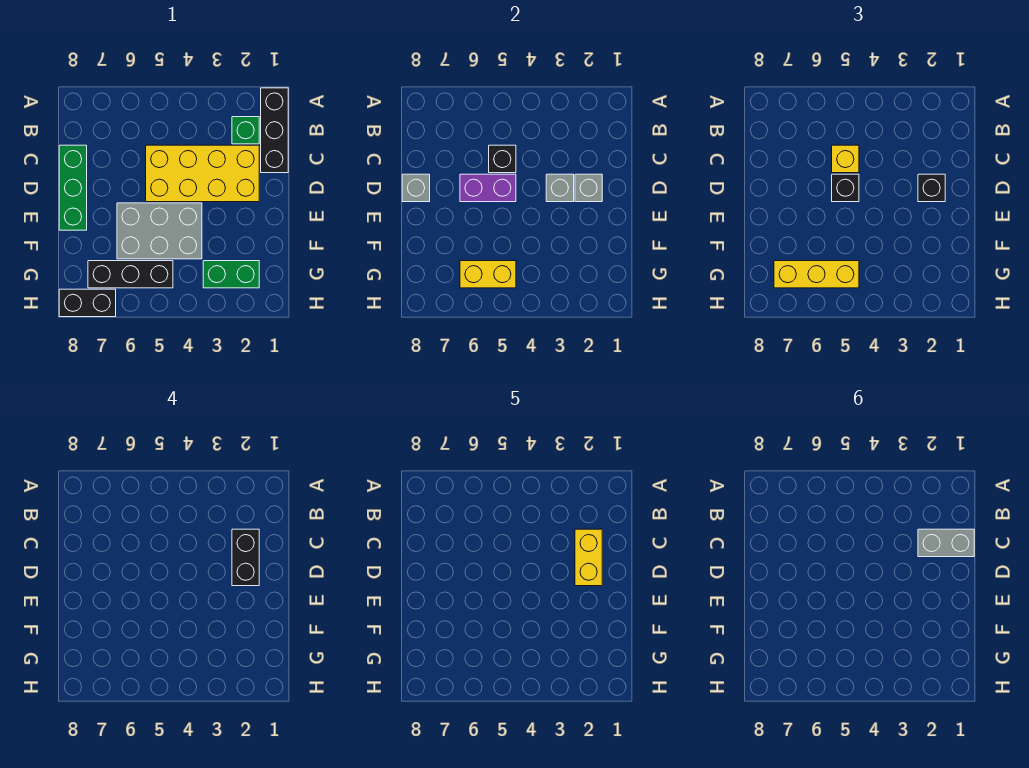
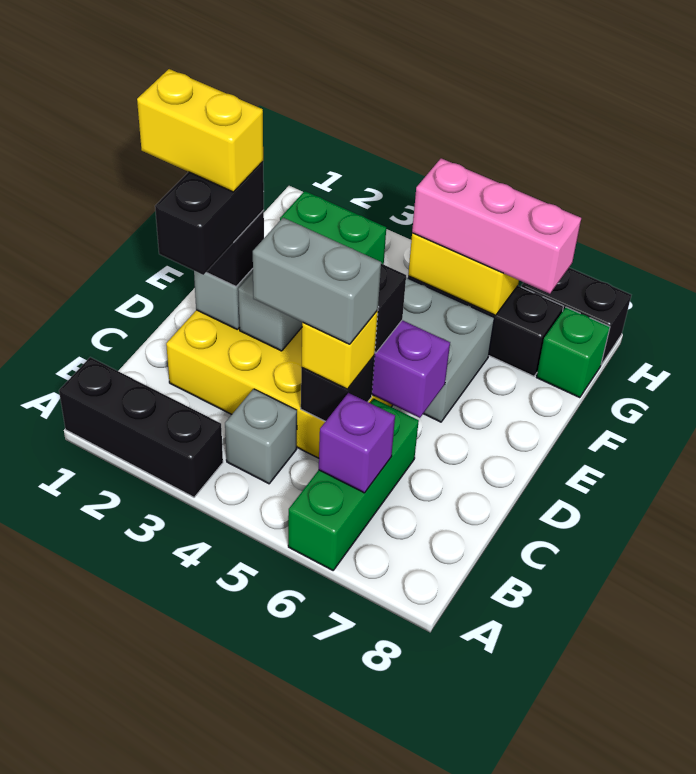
black brick A1:C1 level 1 -> black brick A1:A3 level 1
green brick B2 level 1 -> green brick G8 level 1
none -> purple brick B6 level 2
grey brick C1:C2 level 6 -> grey brick C4:C5 level 4
yellow brick C2:D2 level 5 -> yellow brick D1:D2 level 5
green brick C8:E8 level 1 -> green brick A6:C6 level 1
grey brick D8 level 2 -> grey brick B4 level 1
yellow brick G5:G7 level 3 -> pink brick G5:G7 level 3

